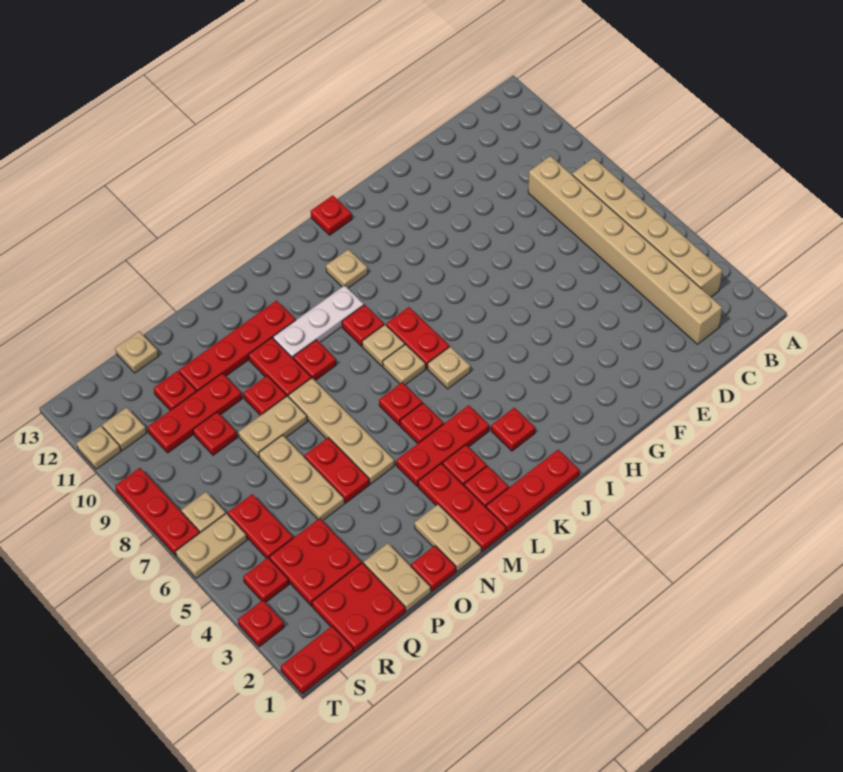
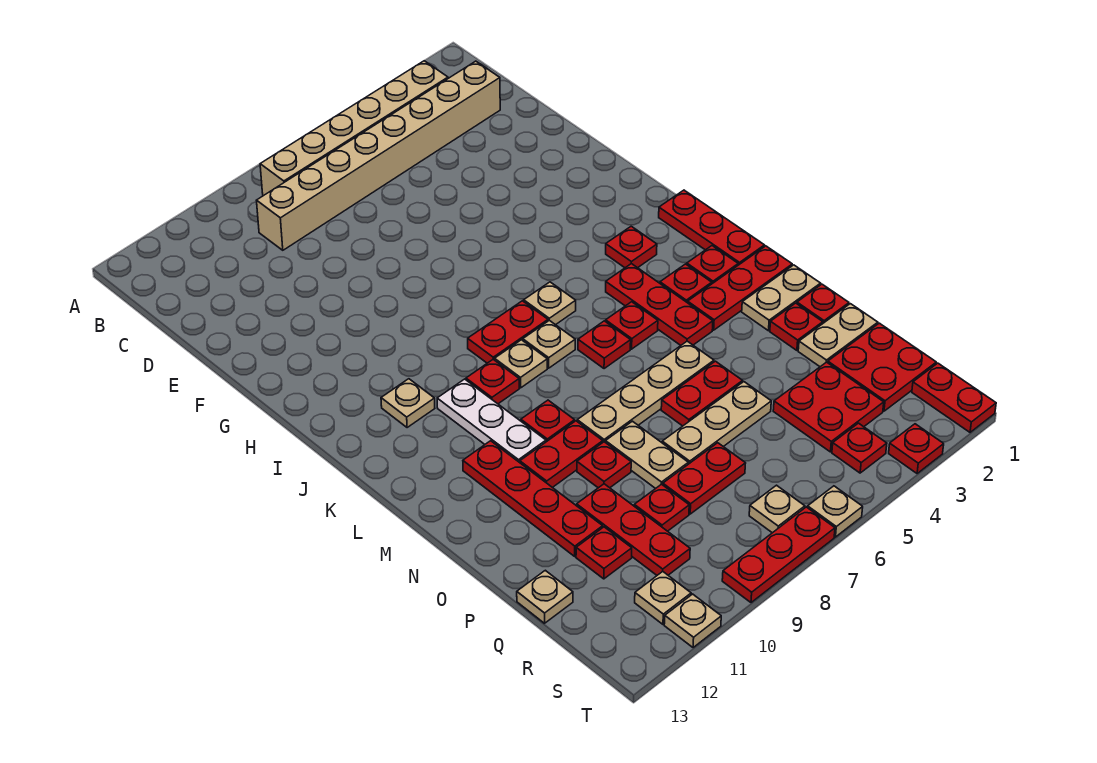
red plate I13 level 1 -> red plate O2 level 1
red plate R5:R6 level 1 -> red plate Q7:Q8 level 1
tan plate S6:T6 level 1 -> tan plate T6 level 1

